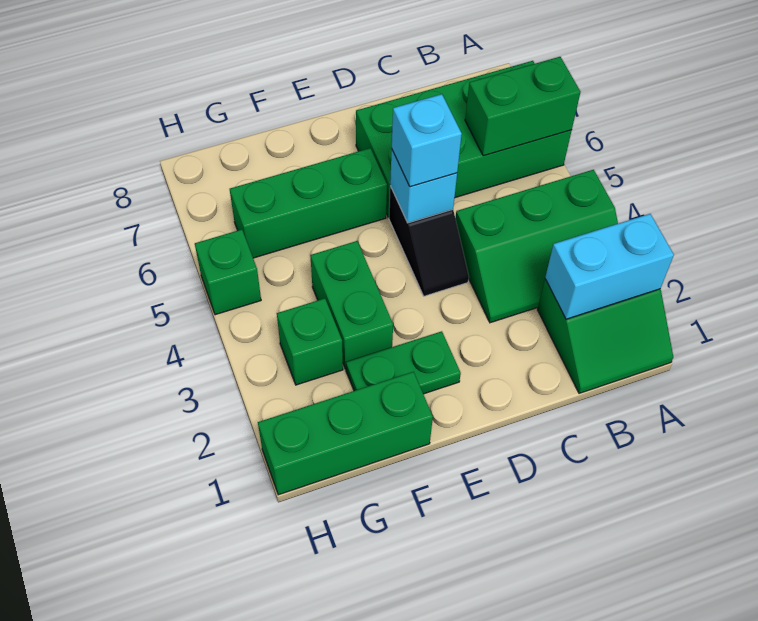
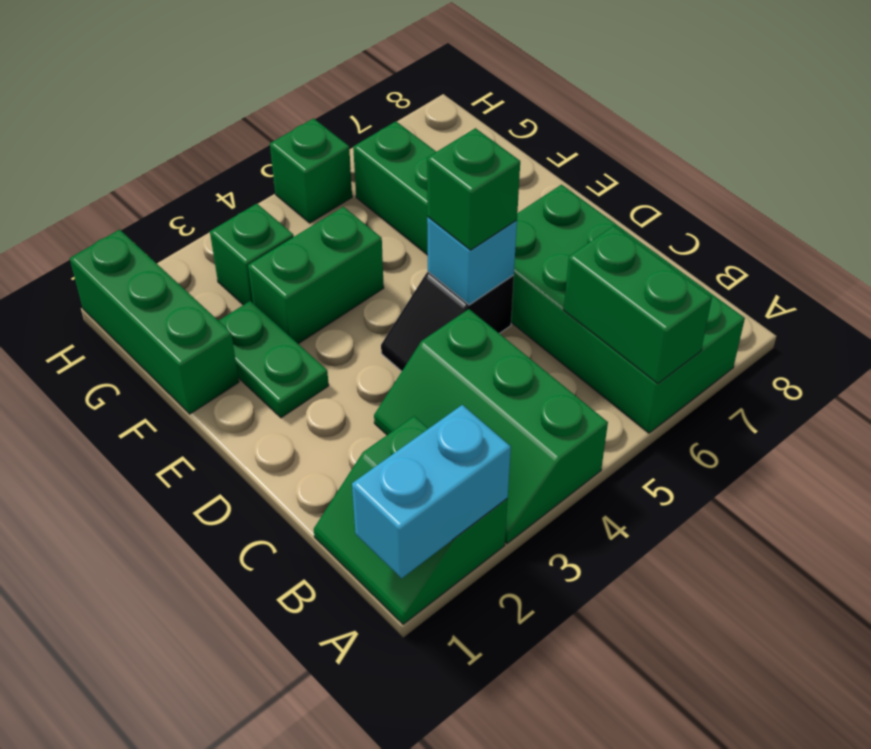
cyan brick A2:B2 level 2 -> cyan brick A1:A2 level 2
cyan brick D5 level 3 -> green brick D5 level 3

